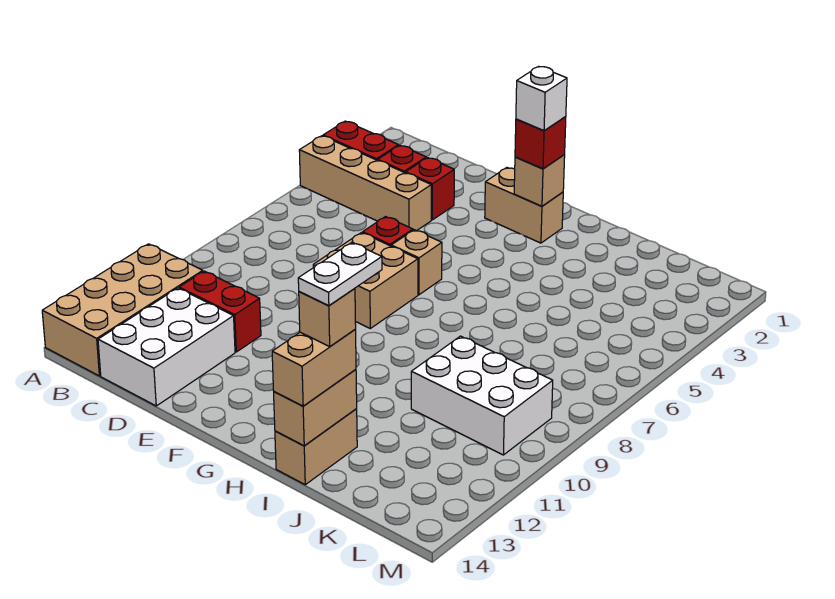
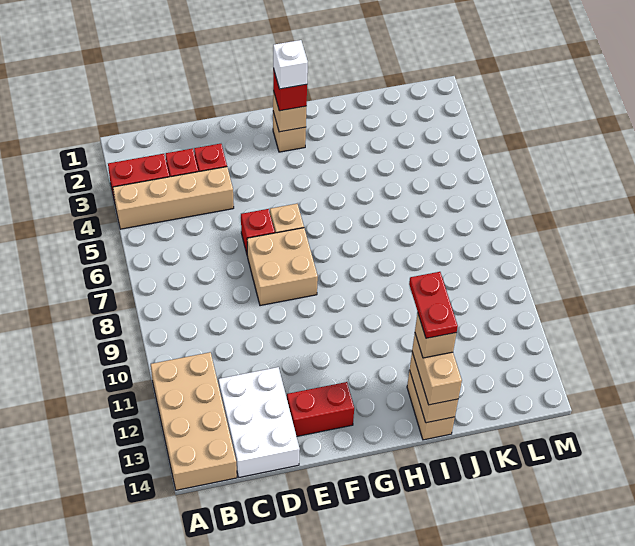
red brick C11:D11 level 1 -> red brick E13:F13 level 1
tan brick F2:G2 level 1 -> tan brick G2 level 1
white plate I12:I13 level 5 -> red plate I12:I13 level 5
white brick J9:L10 level 1 -> none

